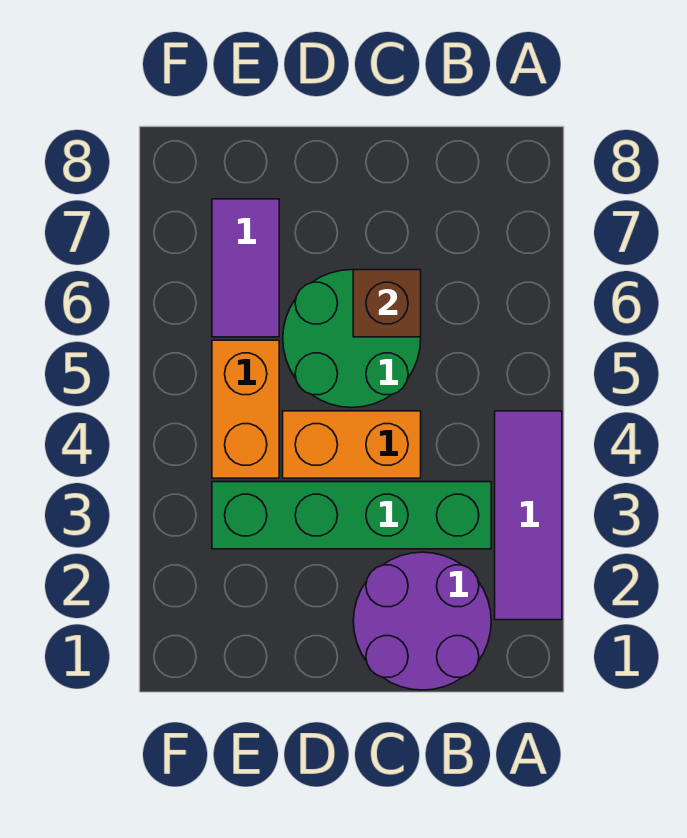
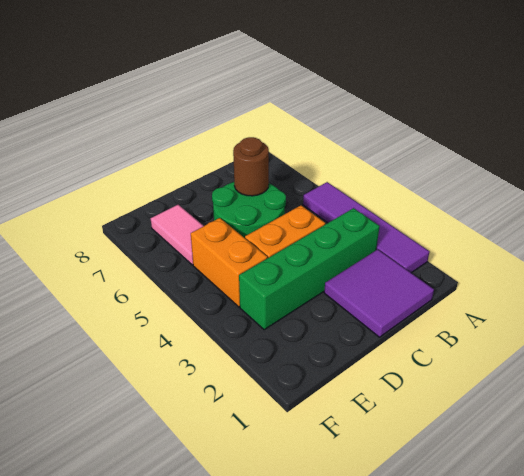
purple tile A2:A4 level 1 -> purple tile A2:A5 level 1
purple round brick B1:C2 level 1 -> purple tile B1:C2 level 1
brown brick C6 level 2 -> brown round brick C6 level 2
purple tile E6:E7 level 1 -> pink tile E6:E7 level 1

